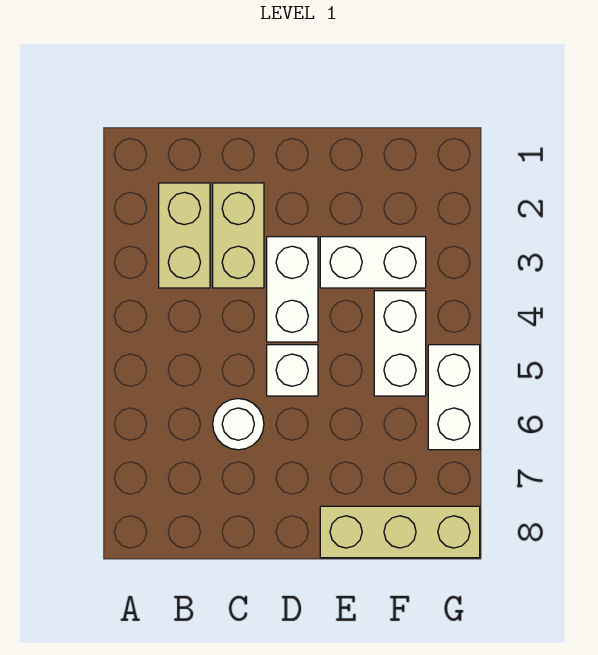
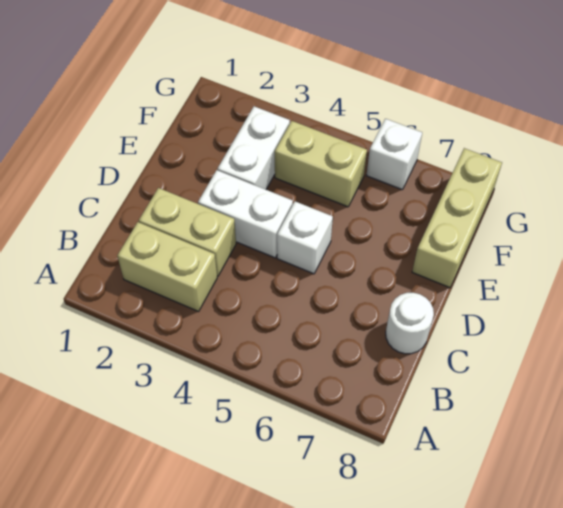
white round brick C6 level 1 -> white round brick C8 level 1
white brick F4:F5 level 1 -> tan brick F4:F5 level 1
white brick G5:G6 level 1 -> white brick G6 level 1

